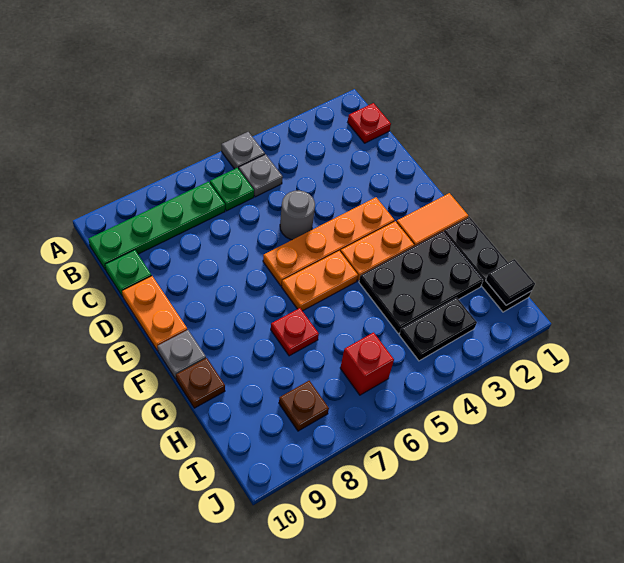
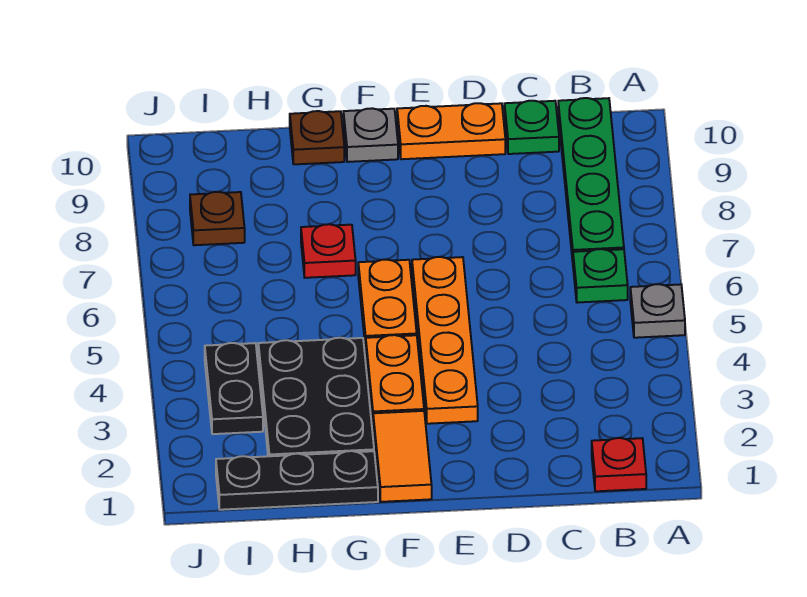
grey plate B5 level 1 -> none
grey round brick D5 level 1 -> none
black tile I1 level 2 -> none
red brick I6 level 1 -> none

